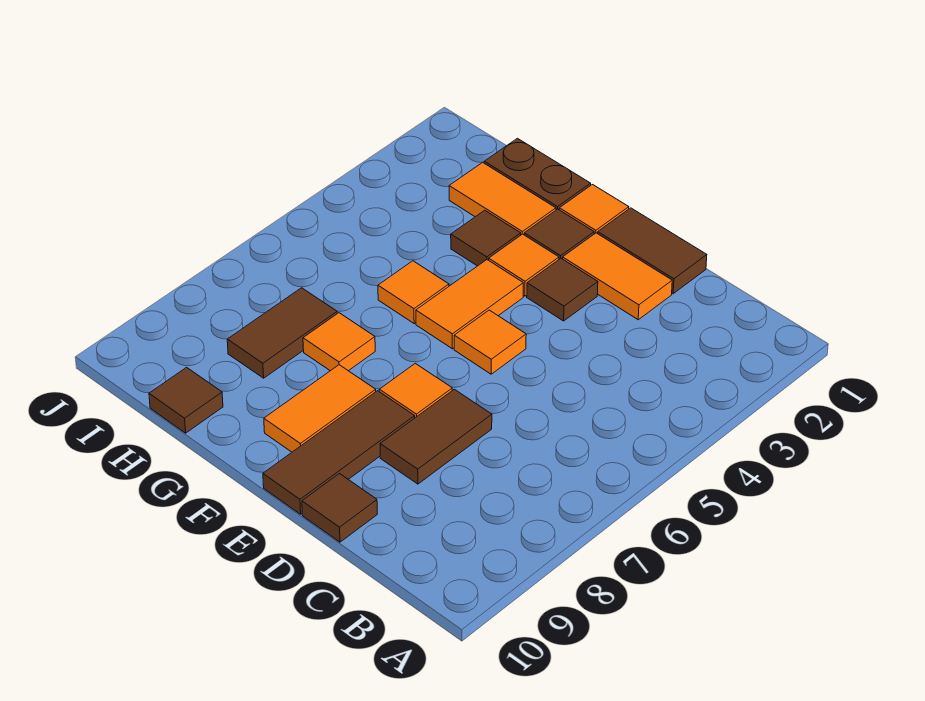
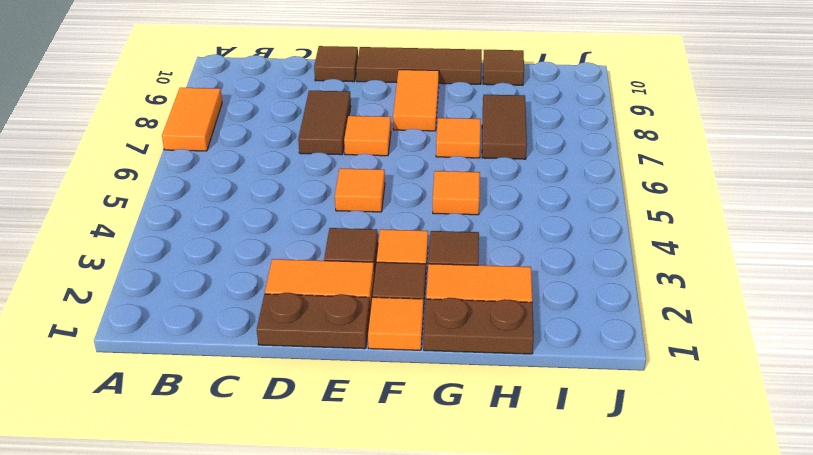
brown tile D1:E1 level 1 -> brown plate D1:E1 level 1
brown tile E8:E10 level 1 -> brown tile E10:G10 level 1
orange tile F4:F5 level 1 -> orange tile A7:A8 level 1

